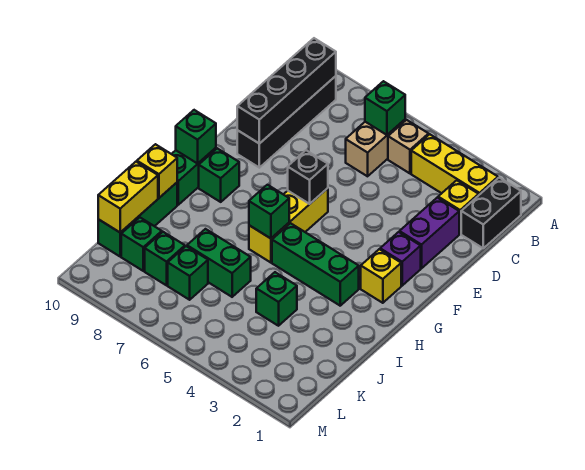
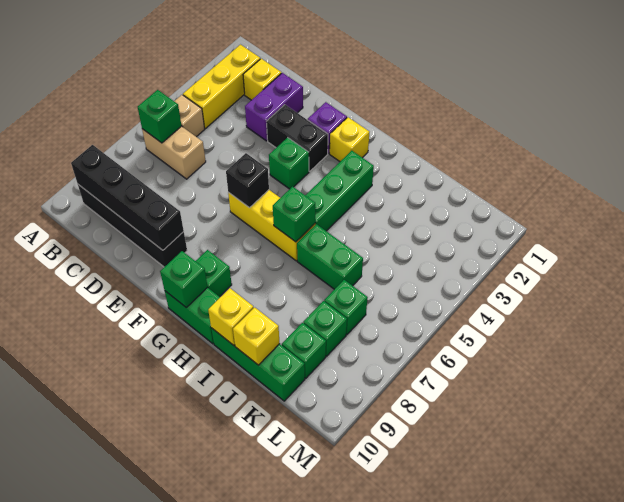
black brick B1:C1 level 1 -> black brick E3:F3 level 1
purple brick D2:E2 level 1 -> purple brick D2:D3 level 1
green brick J4 level 1 -> green brick F4 level 1
green brick J6:J7 level 1 -> green brick I6:J6 level 1
yellow brick J10:K10 level 2 -> yellow brick J10 level 2

